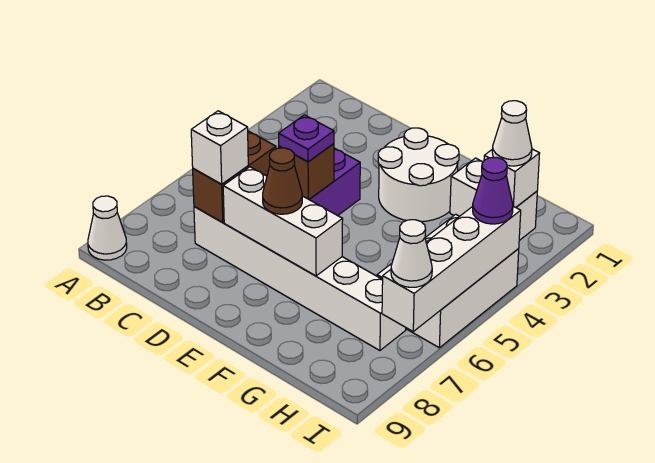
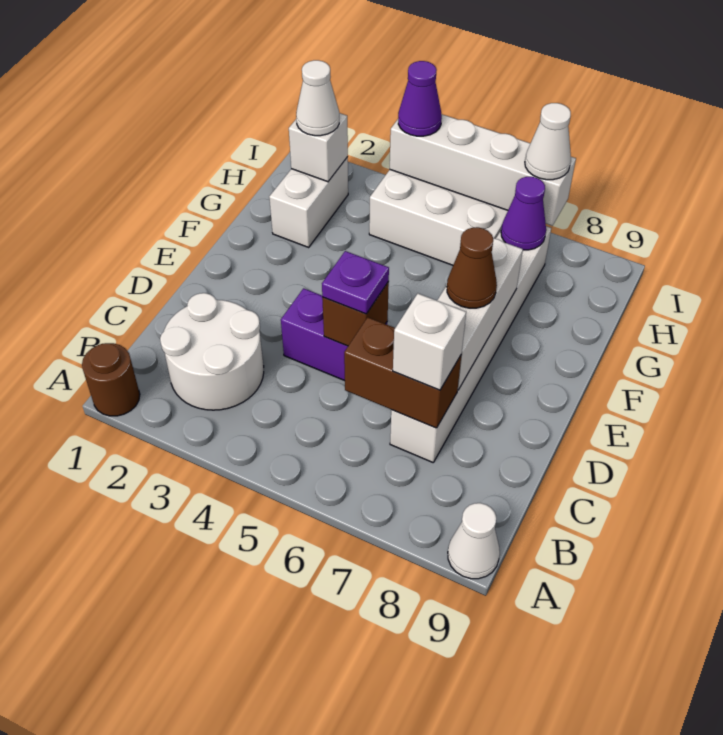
none -> brown round brick A1 level 1
white round brick E2:F3 level 1 -> white round brick B2:C3 level 1
none -> purple cone H7 level 2

